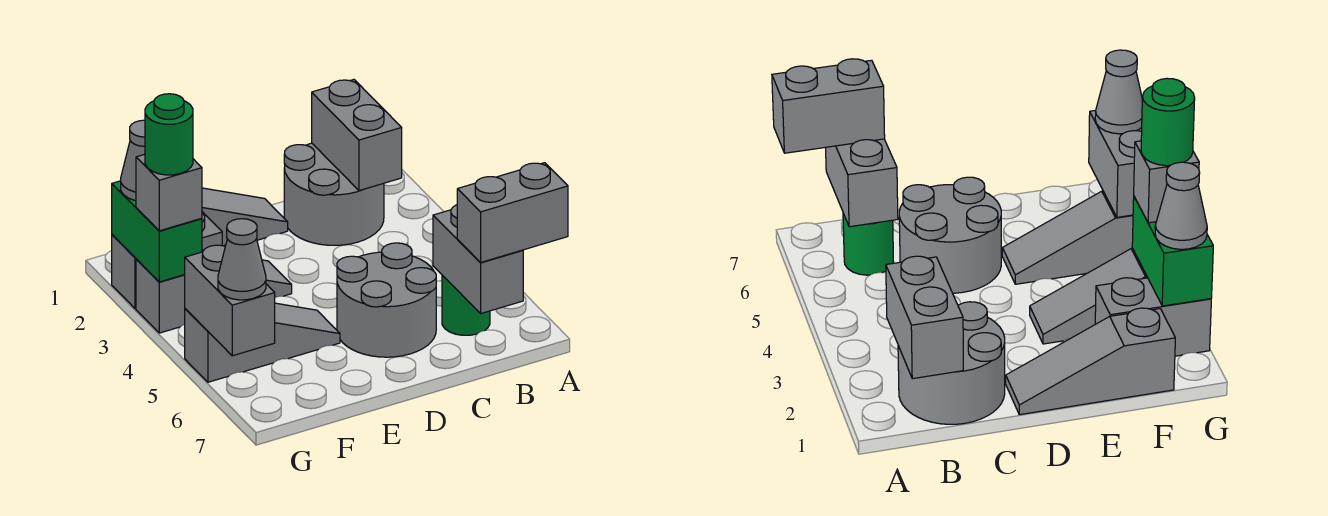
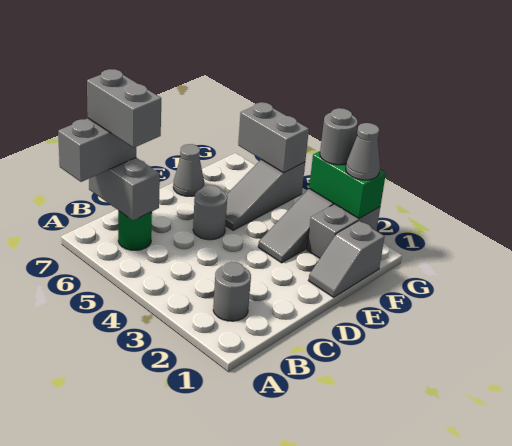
grey round brick B1:C2 level 1 -> grey round brick B2 level 1
grey brick B1:B2 level 2 -> grey brick B6:B7 level 4
grey round brick C5:D6 level 1 -> grey round brick D5 level 1
grey slope D1:F1 level 1 top F -> grey slope E1:F1 level 1 top F
grey brick G3 level 3 -> grey round brick G3 level 3
green round brick G3 level 4 -> none
grey cone G6 level 3 -> grey cone E7 level 1

